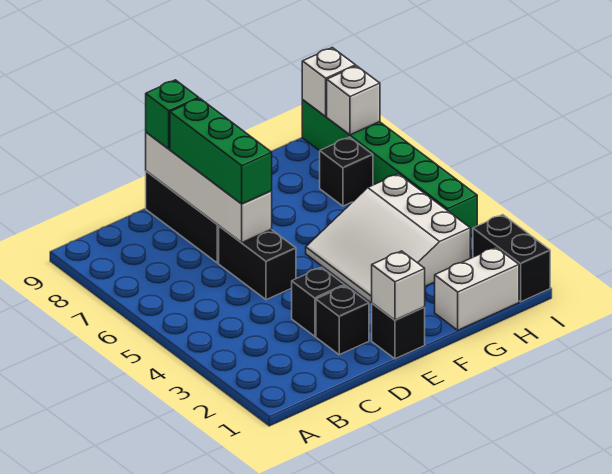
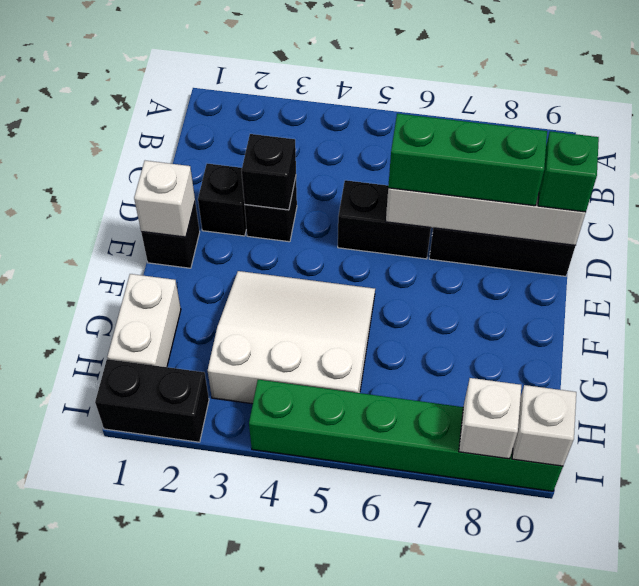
black brick H7 level 1 -> black brick D3 level 2

